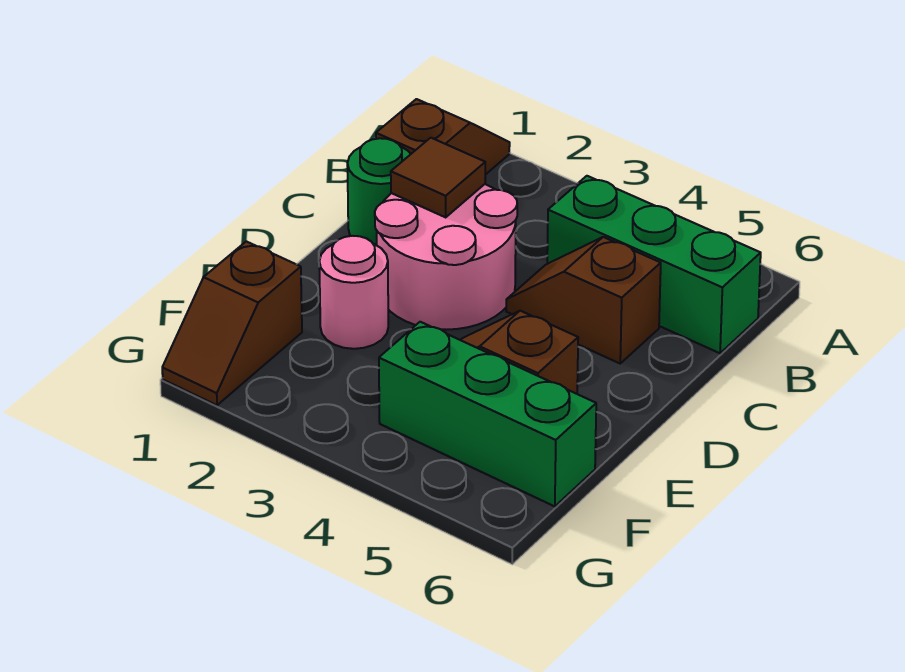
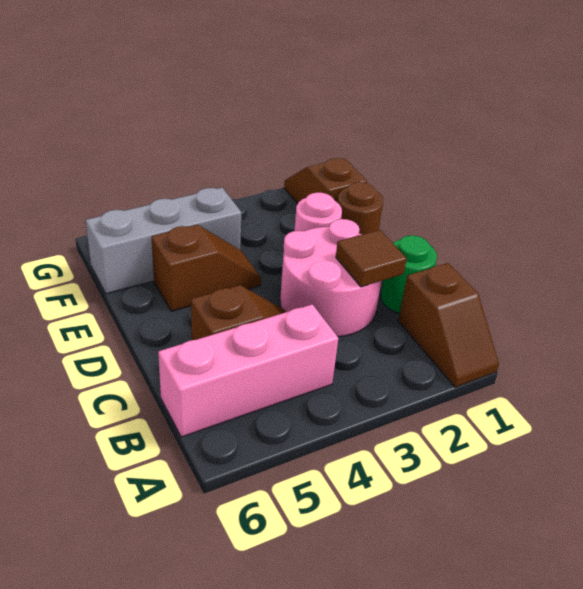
green brick B4:B6 level 1 -> pink brick B4:B6 level 1
none -> brown round brick E1 level 1
green brick F4:F6 level 1 -> grey brick F4:F6 level 1

